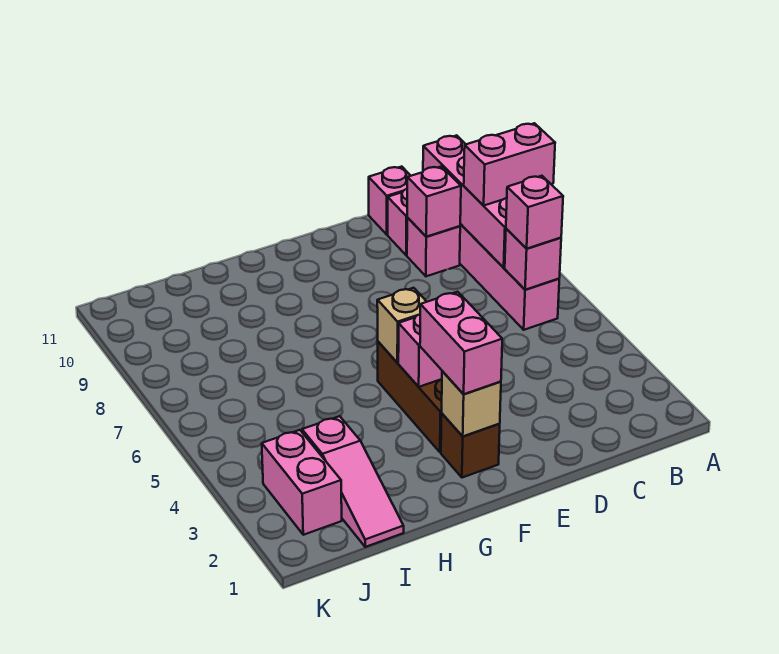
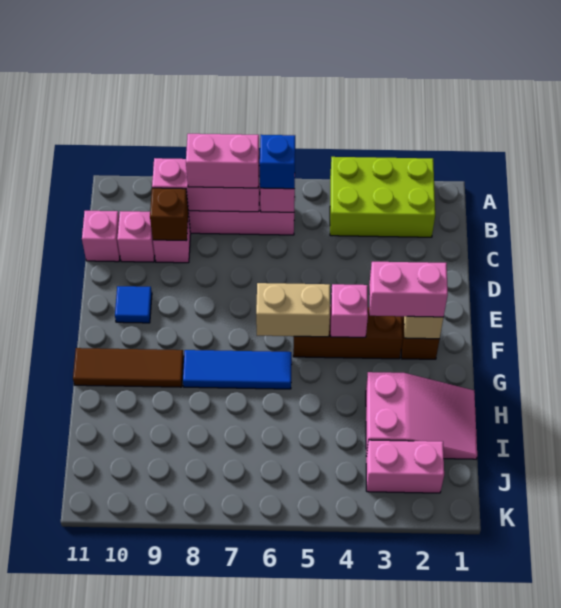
none -> lime brick A2:B4 level 1
pink brick A8:B8 level 3 -> pink brick B7:B8 level 3
pink brick B6 level 3 -> blue brick B6 level 3
pink brick B7:B10 level 2 -> pink brick B7:B9 level 2
pink brick C9 level 2 -> brown brick C9 level 2
none -> blue tile E10 level 1
tan brick F5 level 2 -> tan brick F5:F6 level 2
none -> blue tile G6:G8 level 1
none -> brown tile G9:G11 level 1
pink slope I1:I3 level 1 top 3 -> pink slope H1:I3 level 1 top 3

